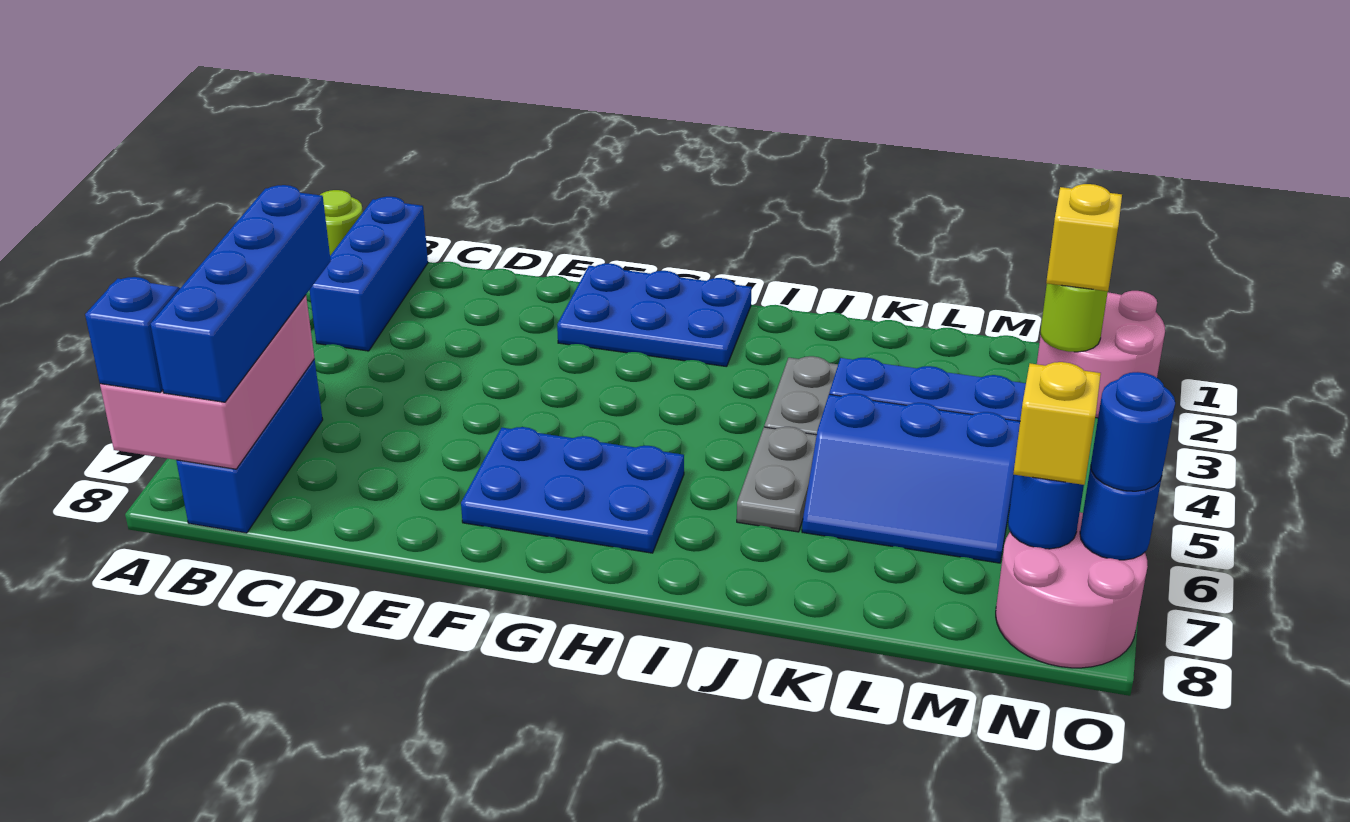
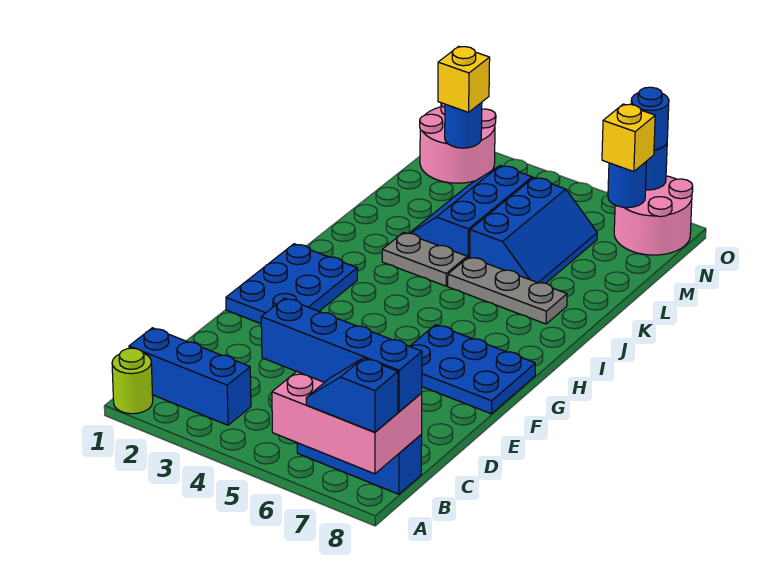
blue plate F6:H7 level 1 -> blue plate F6:G8 level 1
grey plate J5:J6 level 1 -> grey plate J5:J7 level 1
lime round brick N2 level 2 -> blue round brick N2 level 2

